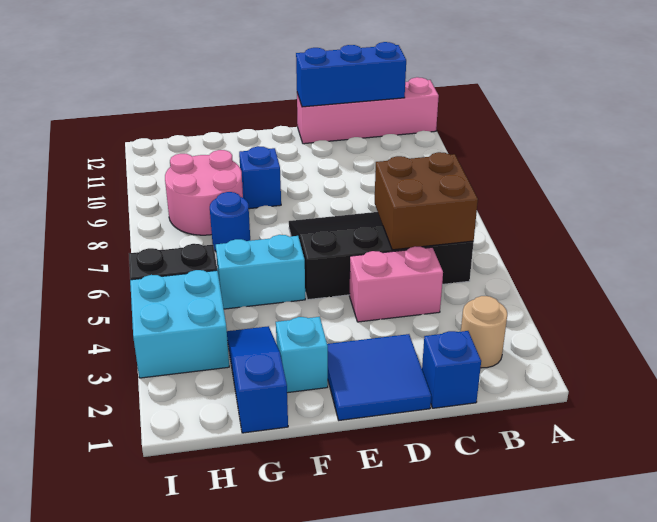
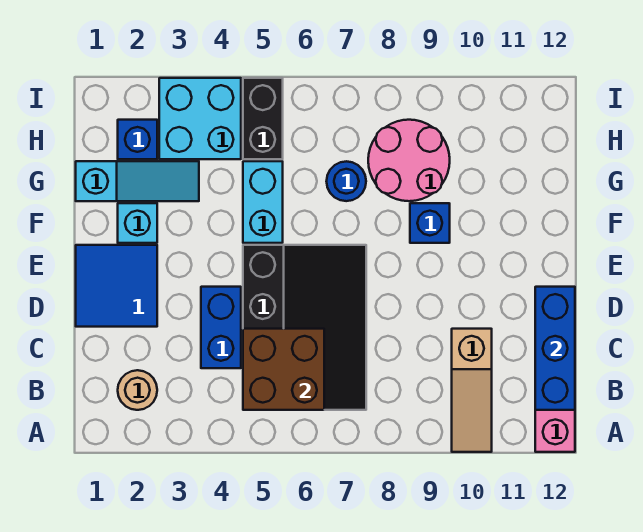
none -> tan slope A10:C10 level 1 top C
blue brick C1 level 1 -> blue brick H2 level 1
pink brick C4:D4 level 1 -> blue brick C4:D4 level 1
blue slope G1:G3 level 1 top 1 -> cyan slope G1:G3 level 1 top 1

